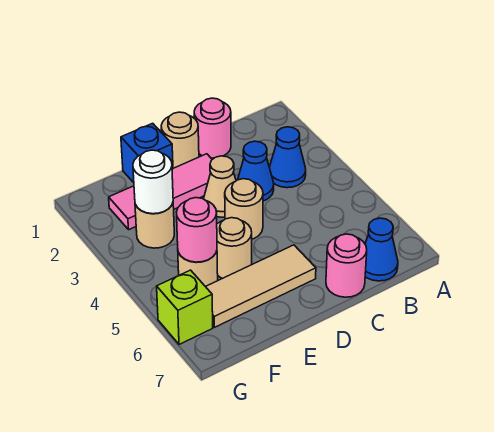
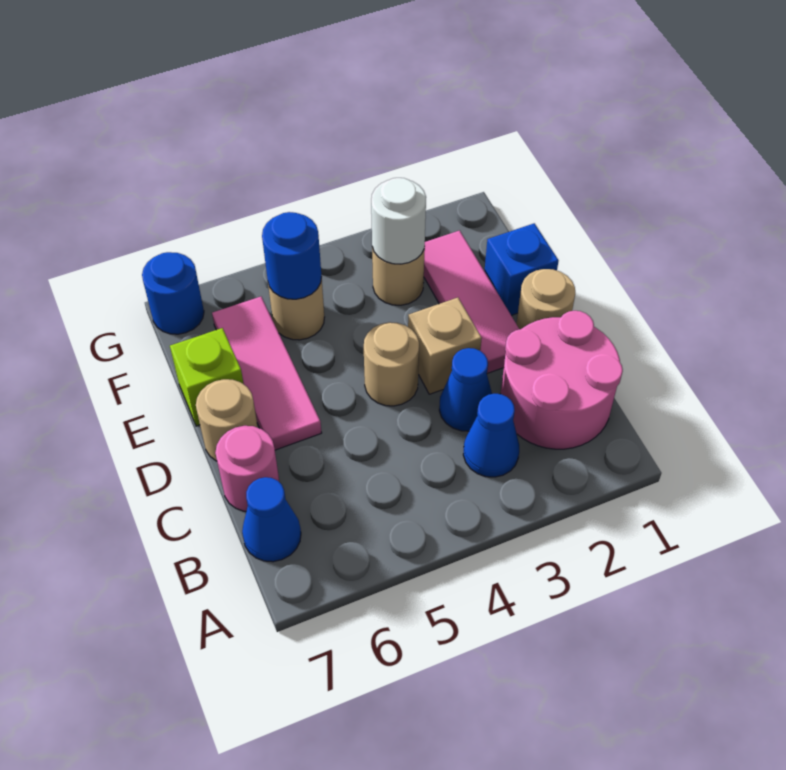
pink round brick C1 level 1 -> pink round brick B1:C2 level 1
tan cone D3 level 1 -> tan brick D3 level 1
tan tile D6:F6 level 1 -> pink tile D6:F6 level 1
tan round brick E5 level 1 -> tan round brick D7 level 1
pink round brick F5 level 2 -> blue round brick F5 level 2
lime brick G6 level 1 -> lime brick E7 level 1
none -> blue round brick G7 level 1

